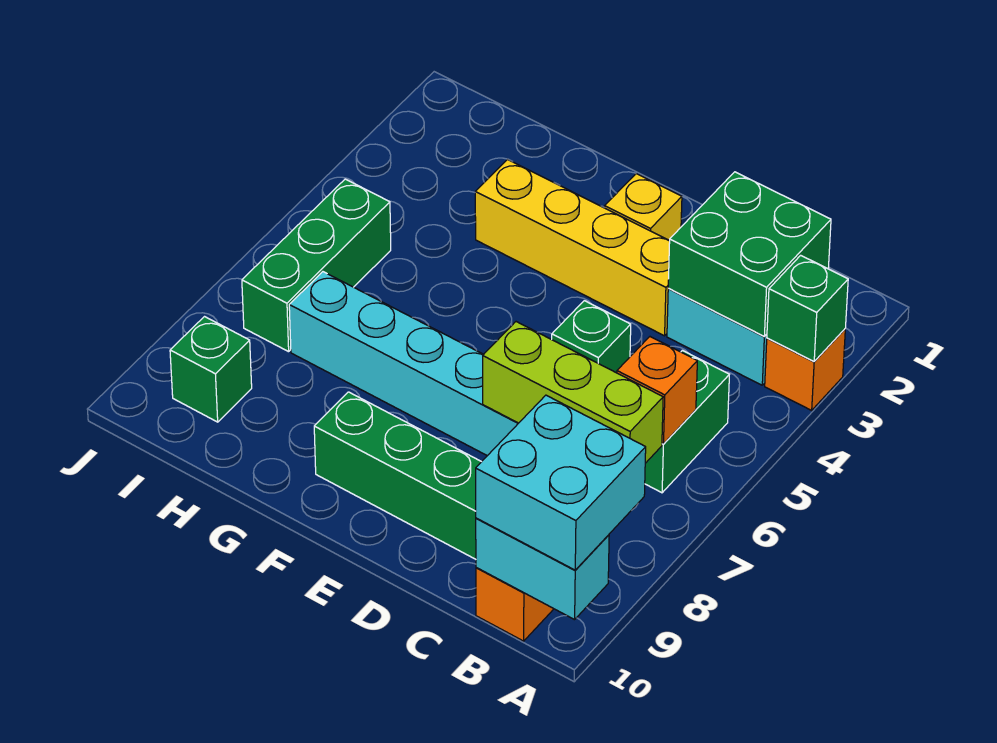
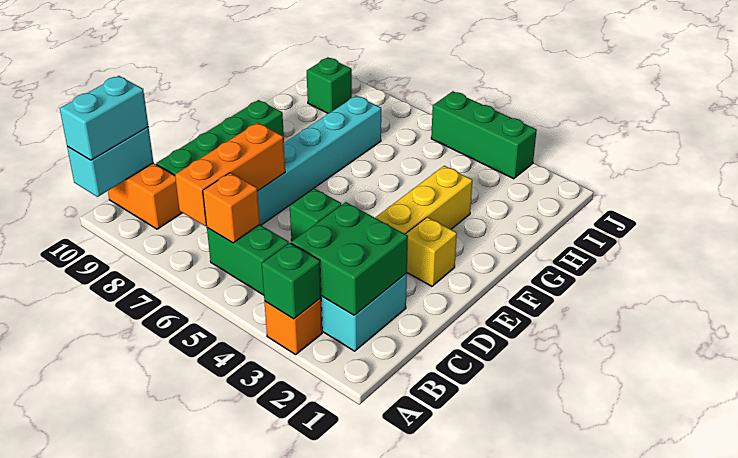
cyan brick A9:B10 level 3 -> cyan brick A10:B10 level 3
lime brick B7:D7 level 2 -> orange brick B7:D7 level 2
green brick I5:I7 level 1 -> green brick J3:J5 level 1

